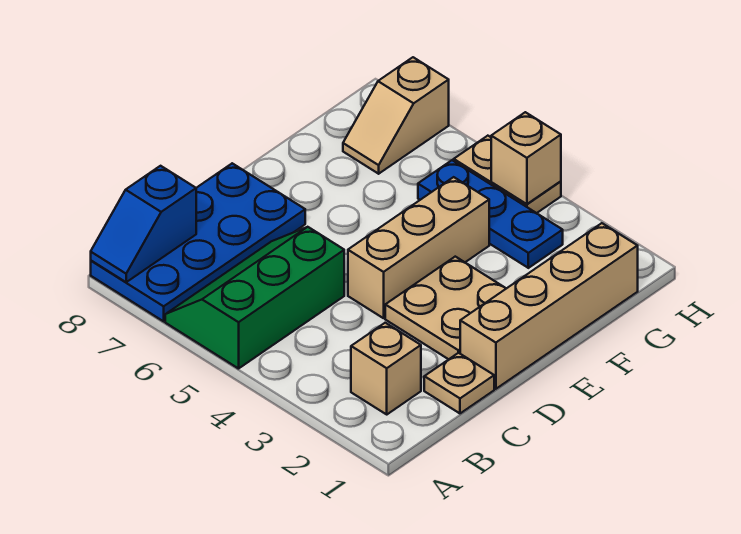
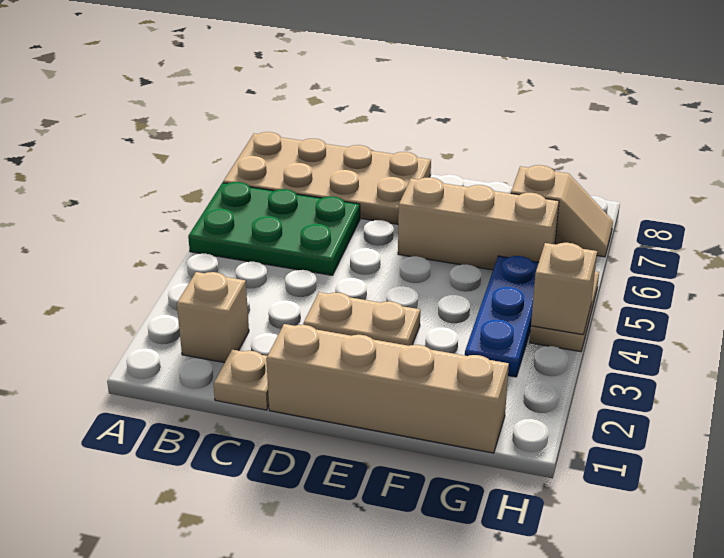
green slope A5:C6 level 1 top 5 -> green plate A5:C6 level 1
blue plate A7:D8 level 1 -> tan plate A7:D8 level 1
blue slope A8:B8 level 2 top B -> none
tan plate D2:E3 level 1 -> tan plate D3:E3 level 1
tan brick D4:F4 level 1 -> tan brick E6:G6 level 1
tan slope G7:H7 level 1 top H -> tan slope G7:H7 level 1 top G

